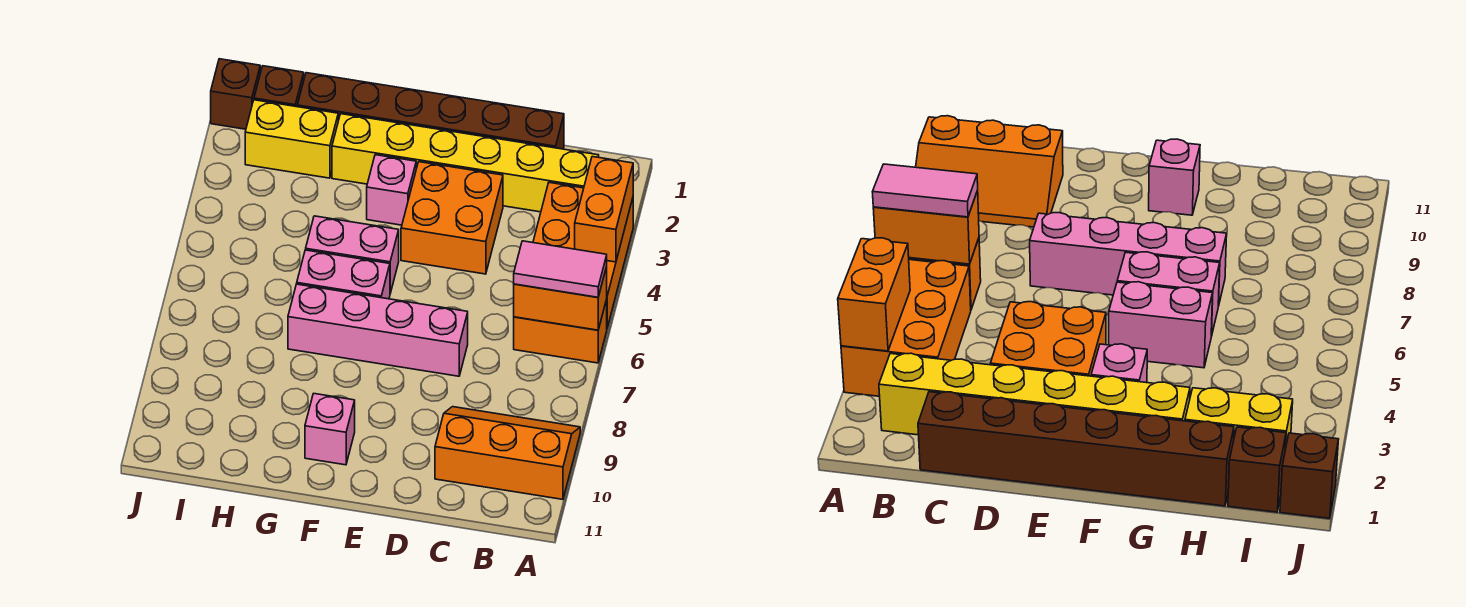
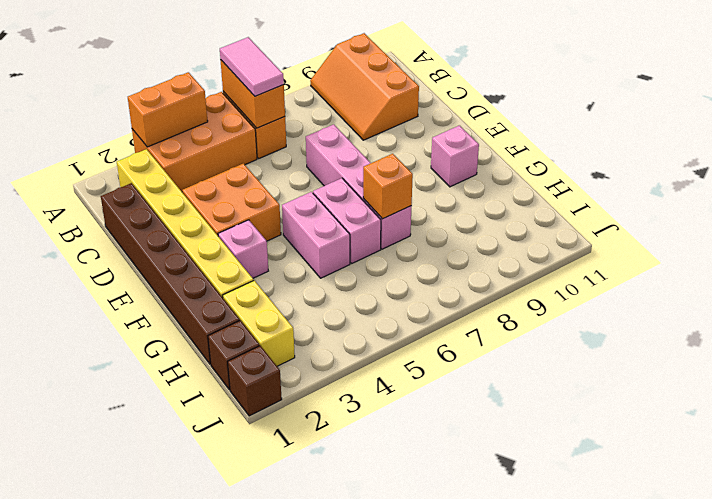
none -> orange brick G7 level 2

